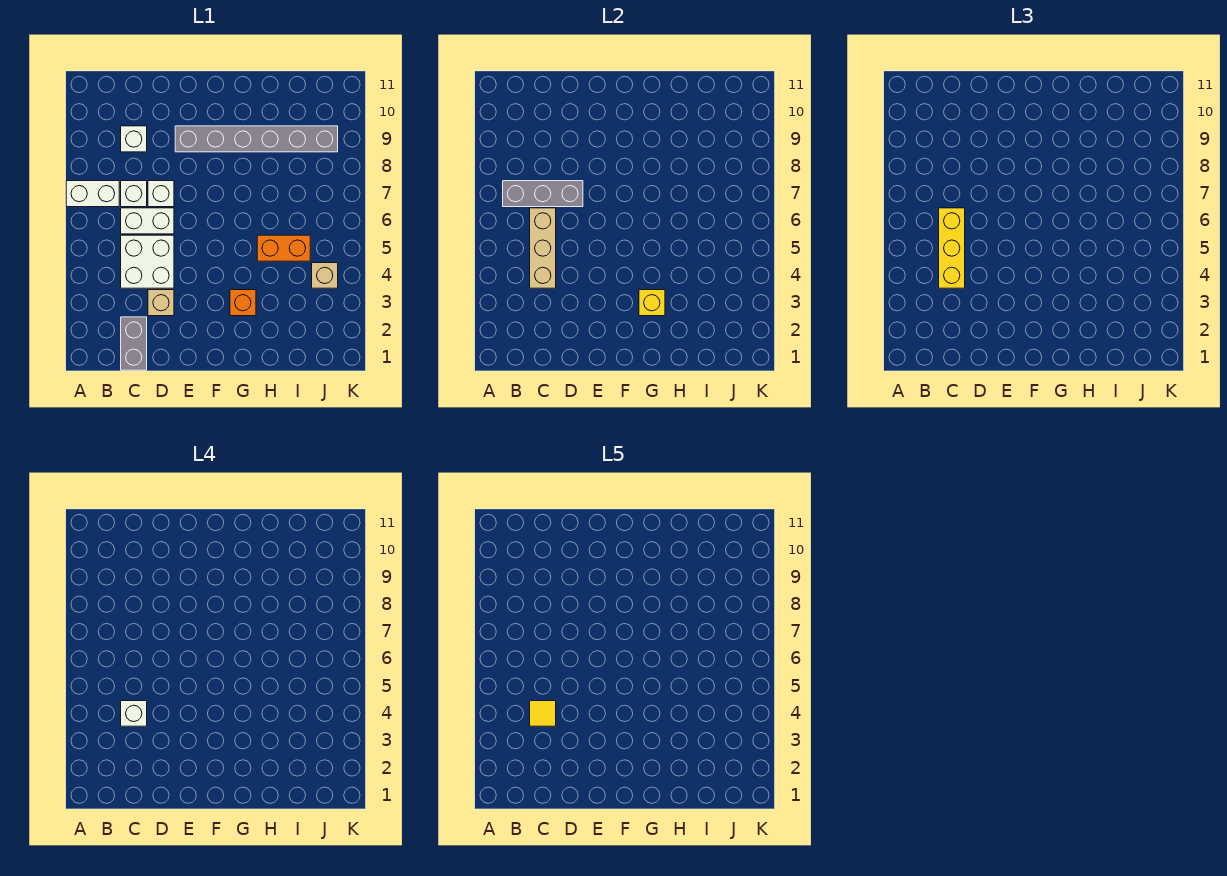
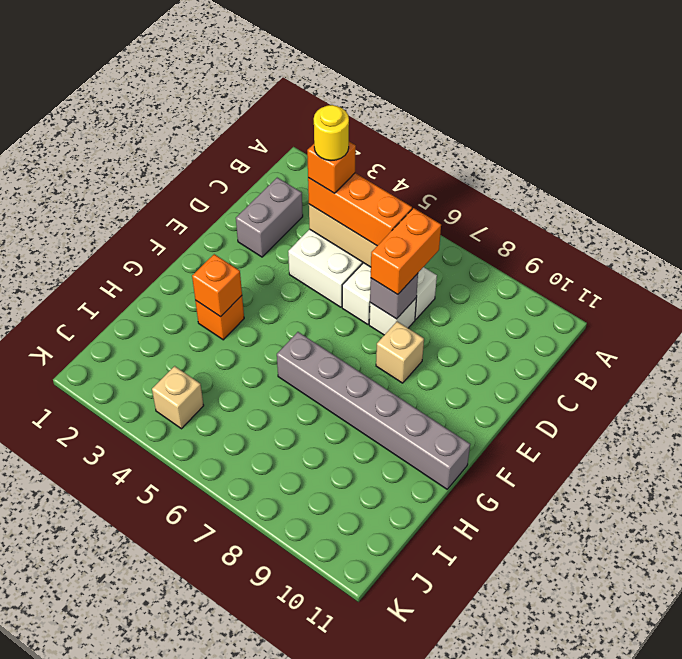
white brick A7:B7 level 1 -> none
grey brick B7:D7 level 2 -> grey brick D7 level 2
grey brick C1:C2 level 1 -> grey brick C2:D2 level 1
yellow brick C4:C6 level 3 -> orange brick C4:C6 level 3
white brick C4 level 4 -> orange brick C4 level 4
yellow tile C4 level 5 -> yellow round brick C4 level 5
white brick C9 level 1 -> none
tan brick D3 level 1 -> tan brick E8 level 1
grey brick E9:J9 level 1 -> grey brick G6:G11 level 1
yellow brick G3 level 2 -> orange brick G3 level 2
orange brick H5:I5 level 1 -> orange brick C7:D7 level 3

